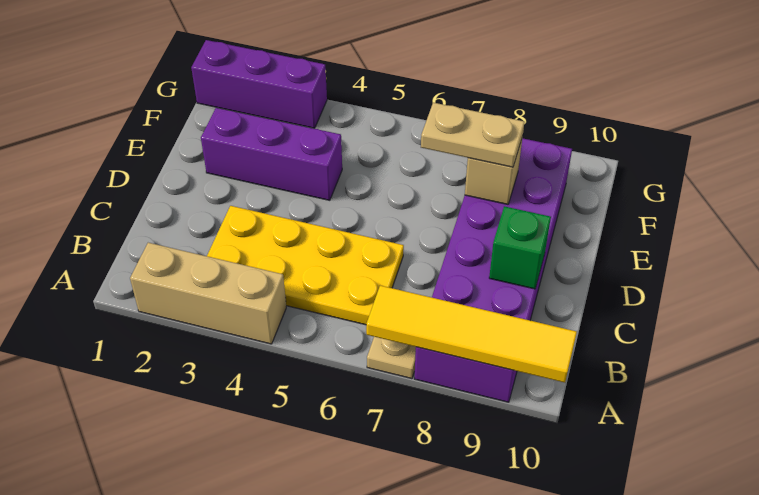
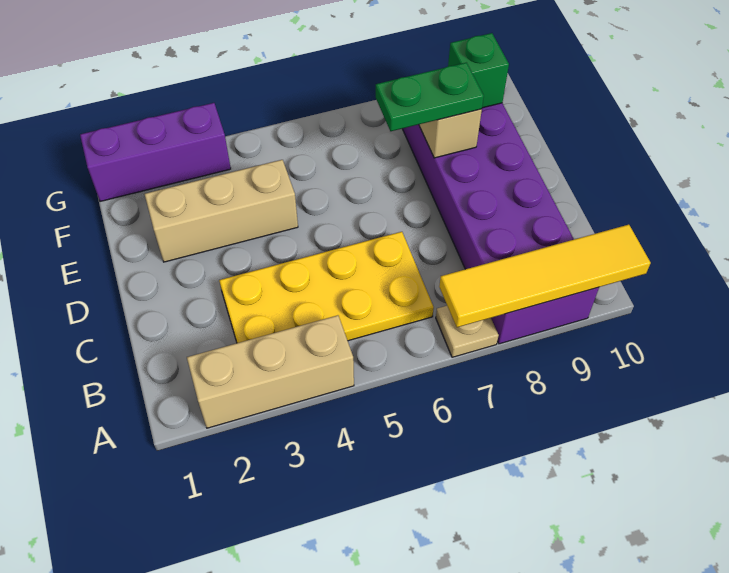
green brick C9 level 2 -> green brick F9 level 2
purple brick E2:E4 level 1 -> tan brick E2:E4 level 1
tan plate E7:E8 level 3 -> green plate E7:E8 level 3

